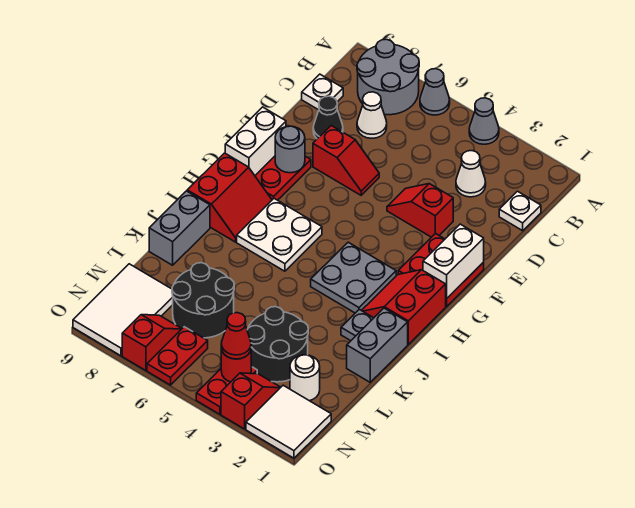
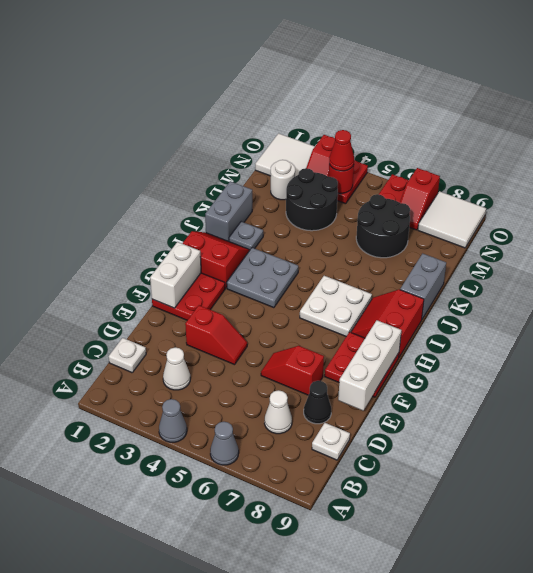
grey round brick A7:B8 level 1 -> none
grey round brick F8 level 2 -> none
white brick F9:G9 level 2 -> white brick E9:G9 level 2
red slope H1:I2 level 1 top 1 -> red slope H1:I2 level 1 top H
white tile M8:O9 level 1 -> white tile N8:O9 level 1

